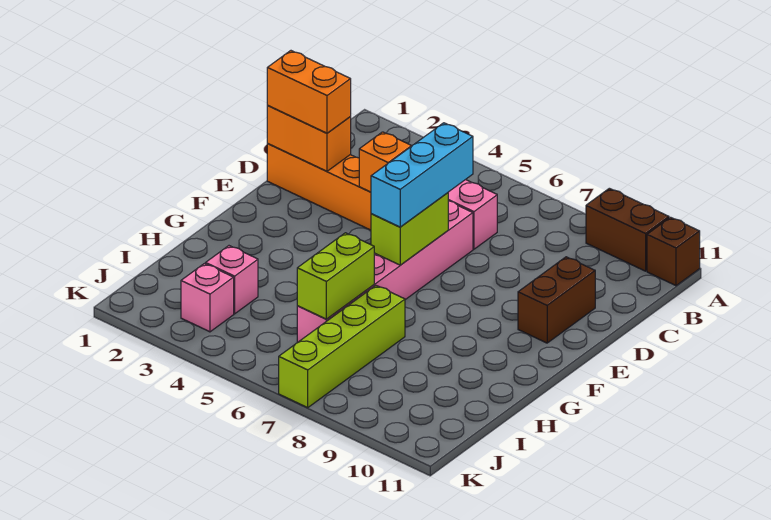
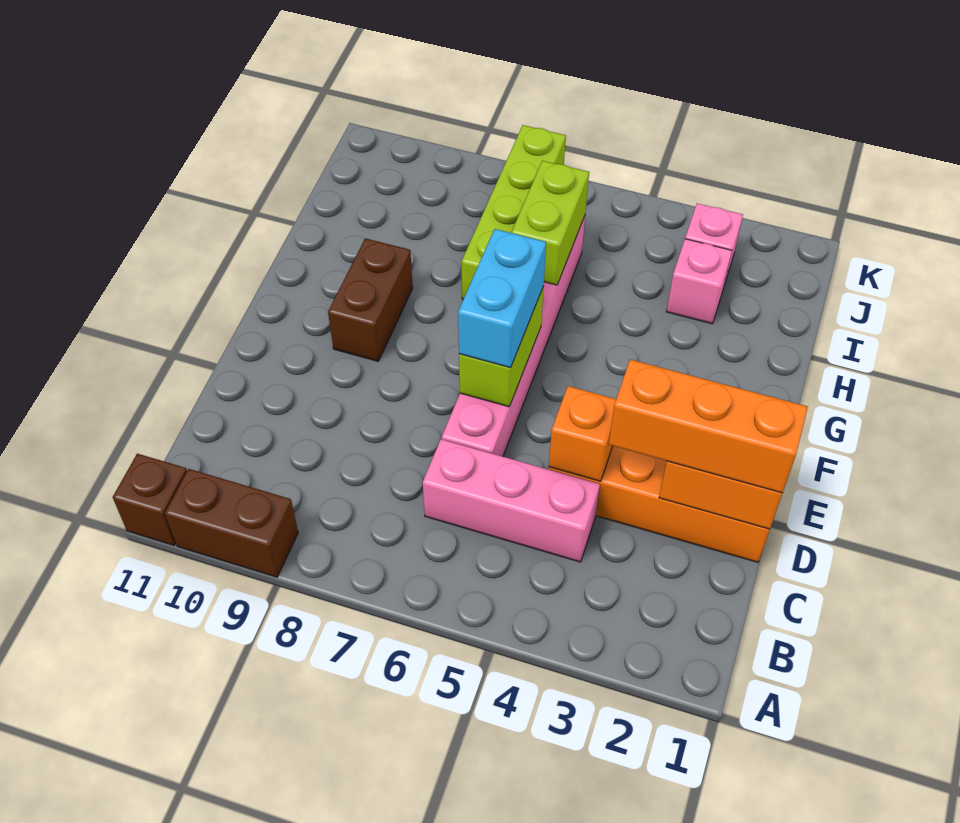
orange brick D1:D2 level 3 -> orange brick D1:D3 level 3
cyan brick D6:F6 level 3 -> cyan brick E6:F6 level 3
brown brick D10:E10 level 1 -> brown brick F9:G9 level 1

